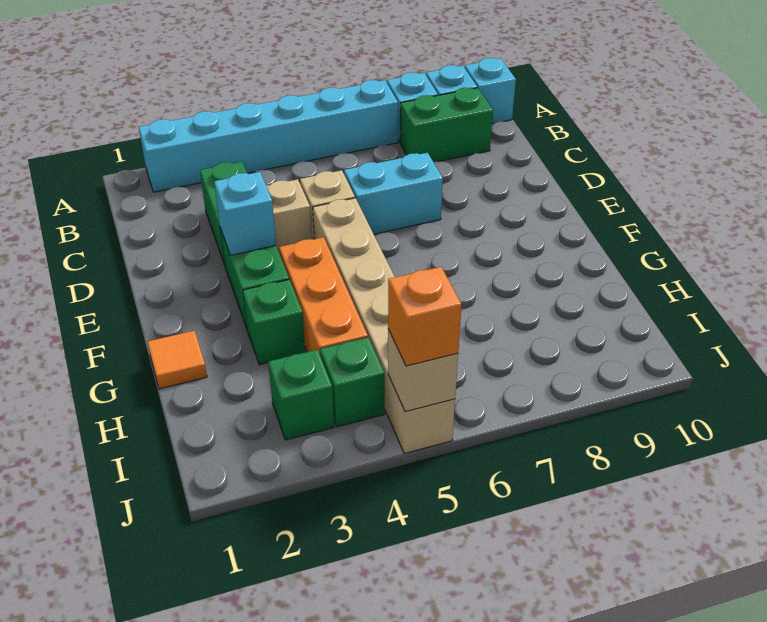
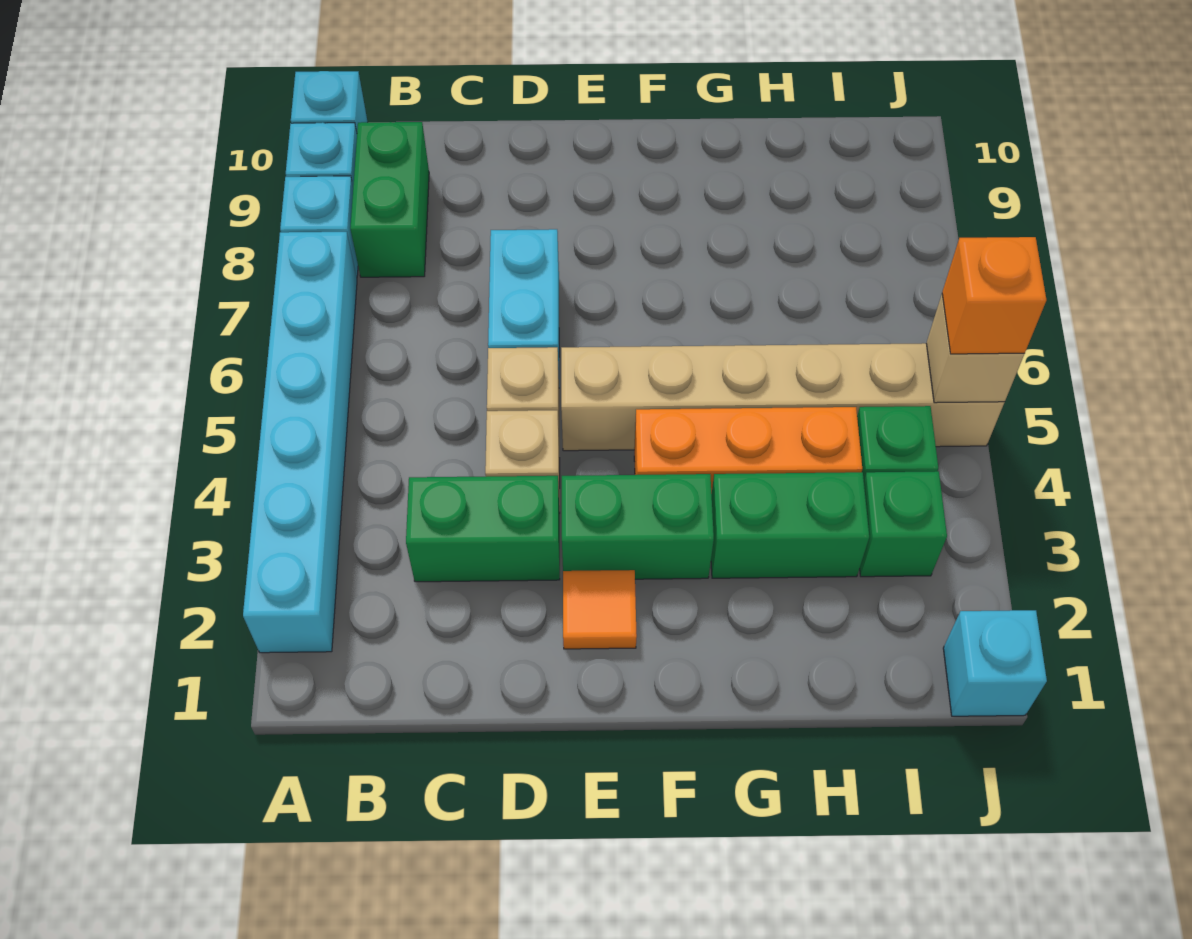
cyan brick E3 level 2 -> cyan brick J1 level 1
orange tile G1 level 1 -> orange tile E2 level 1
green brick G3 level 1 -> green brick G3:H3 level 1

